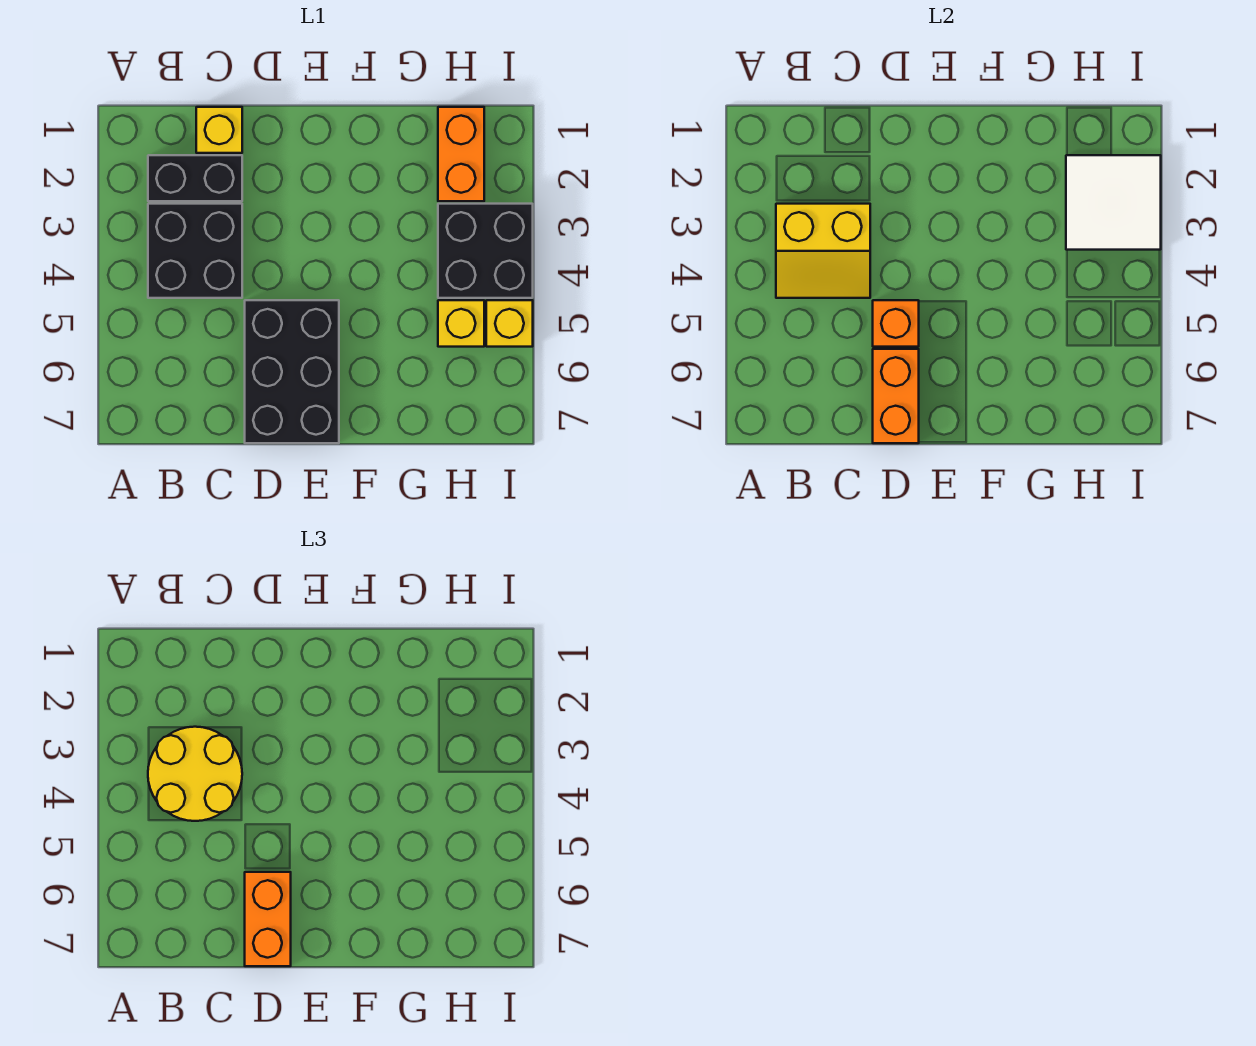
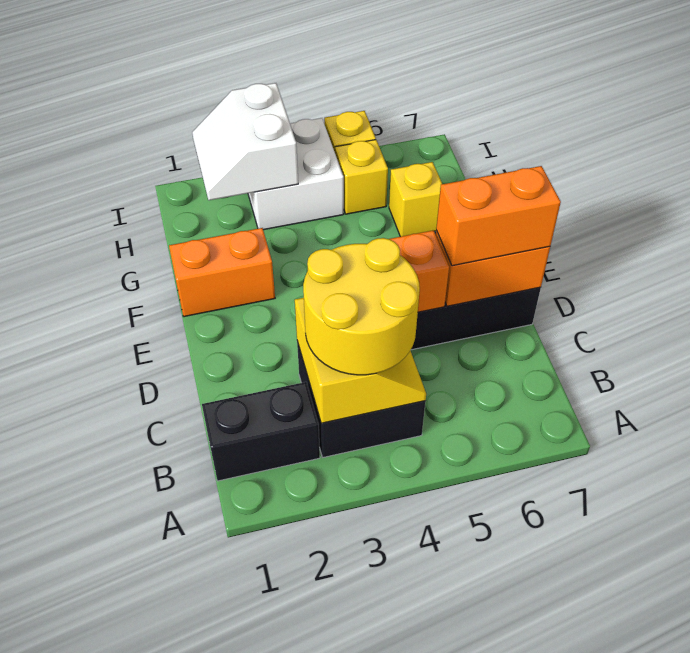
black brick B2:C2 level 1 -> black brick B1:B2 level 1
yellow brick C1 level 1 -> yellow brick G6 level 1
orange brick H1:H2 level 1 -> orange brick F1:F2 level 1
white tile H2:I3 level 2 -> white slope H2:I3 level 2 top 3
black brick H3:I4 level 1 -> white brick H3:I4 level 1

